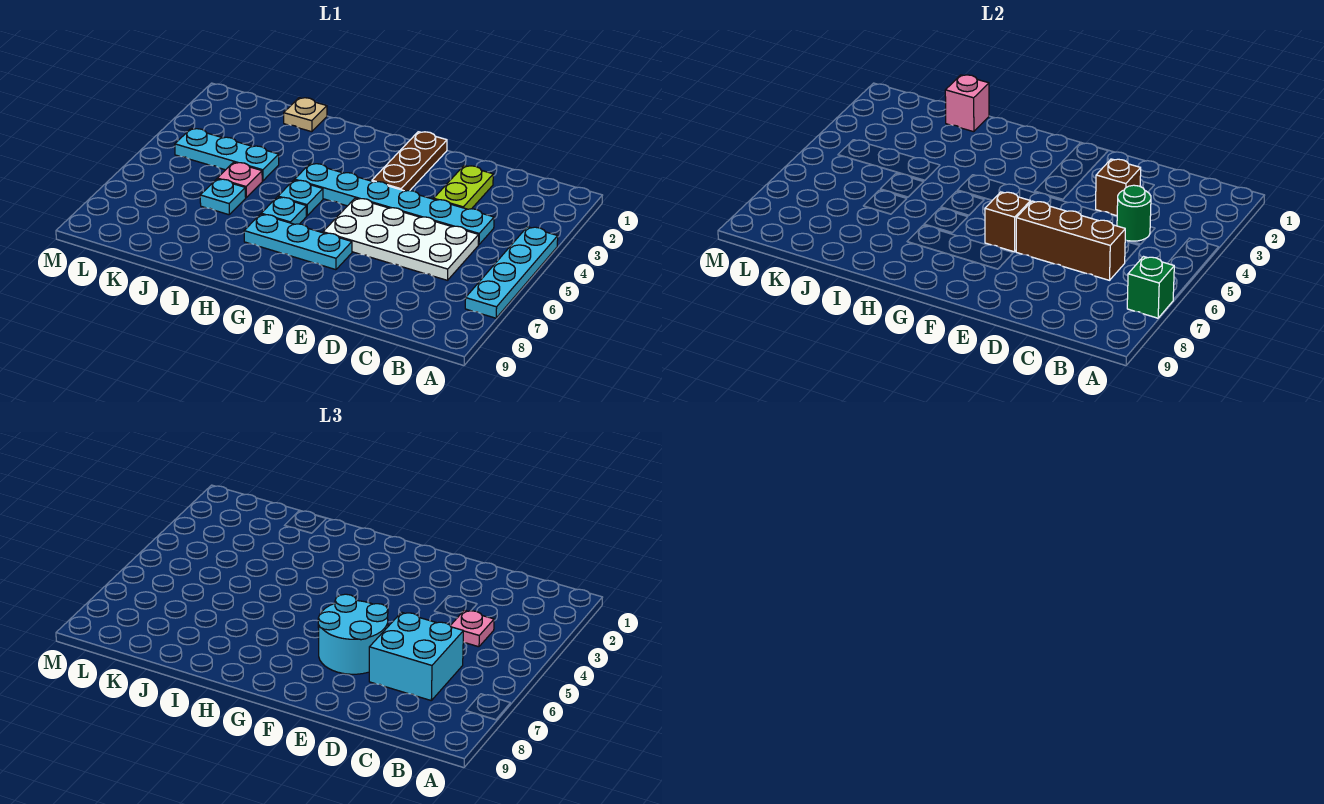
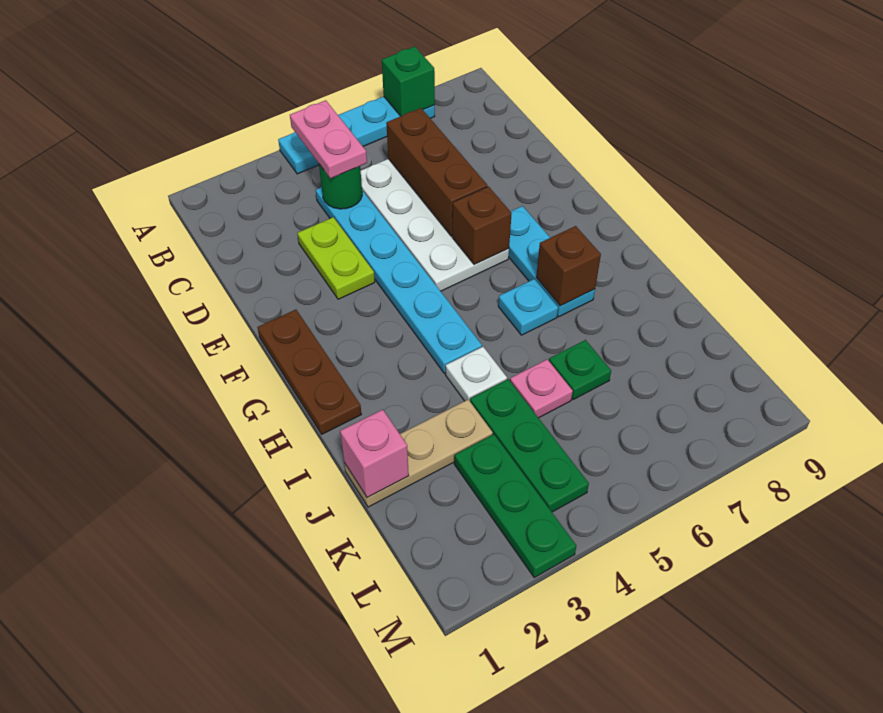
pink plate C4 level 3 -> pink plate B4:C4 level 3
cyan brick C6:D7 level 3 -> none
lime plate D2:D3 level 1 -> lime plate D3:E3 level 1
brown brick D3 level 2 -> brown brick H7 level 2
cyan round brick E6:F7 level 3 -> none
brown plate F1:F3 level 1 -> brown plate F1:H1 level 1
cyan plate H5 level 1 -> none
none -> white plate I4 level 1
tan plate J1 level 1 -> tan plate J1:J3 level 1
cyan plate J4:L4 level 1 -> green plate J4:L4 level 1
cyan plate J6 level 1 -> green plate J6 level 1
none -> green plate K3:M3 level 1

